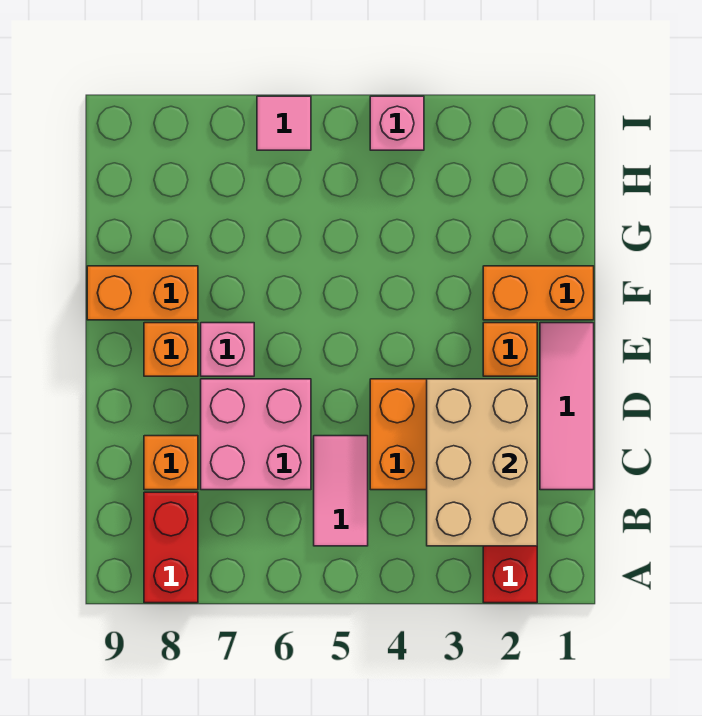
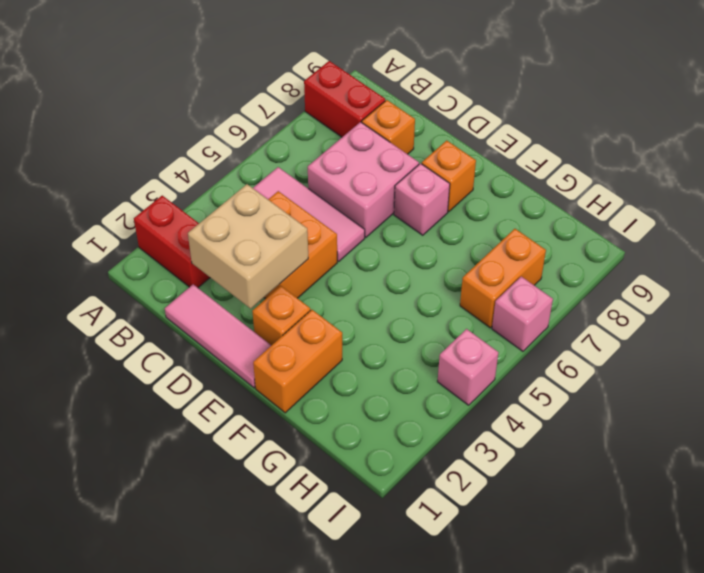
tan brick B2:D3 level 2 -> tan brick C2:D3 level 2
pink tile B5:C5 level 1 -> pink tile B5:D5 level 1
orange brick F8:F9 level 1 -> orange brick H6:H7 level 1
pink tile I6 level 1 -> pink brick I6 level 1

